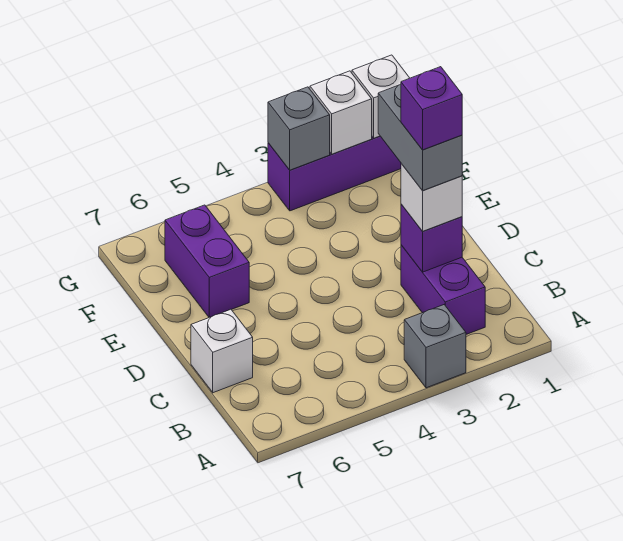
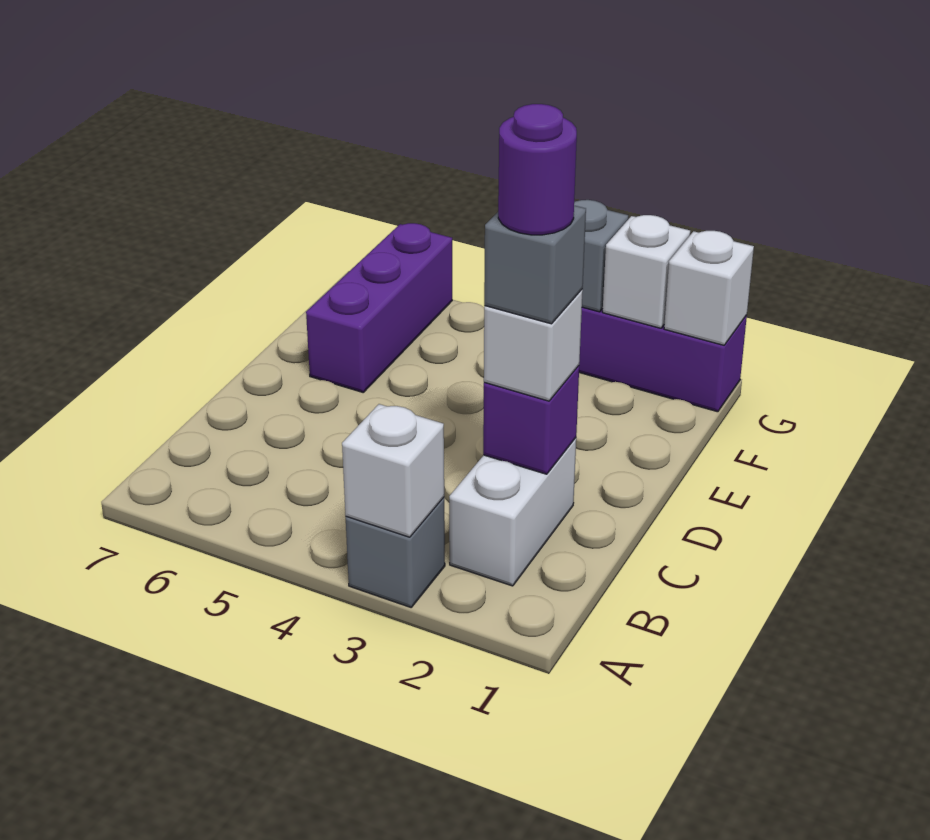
purple brick B2:C2 level 1 -> white brick B2:C2 level 1
grey brick C2:D2 level 4 -> grey brick C2 level 4
purple brick C2 level 5 -> purple round brick C2 level 5
white brick C7 level 1 -> white brick A3 level 2
purple brick E6:F6 level 1 -> purple brick E6:G6 level 1

